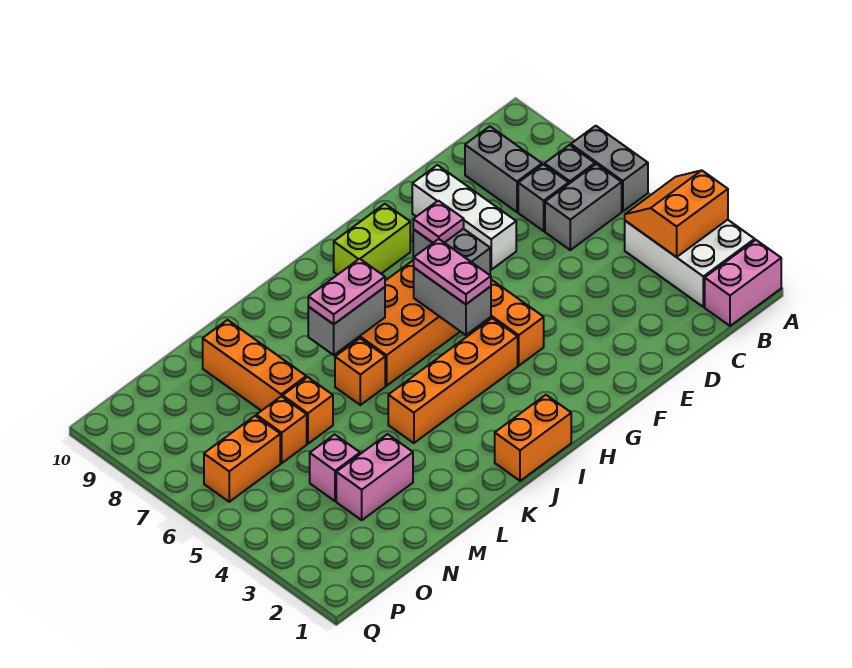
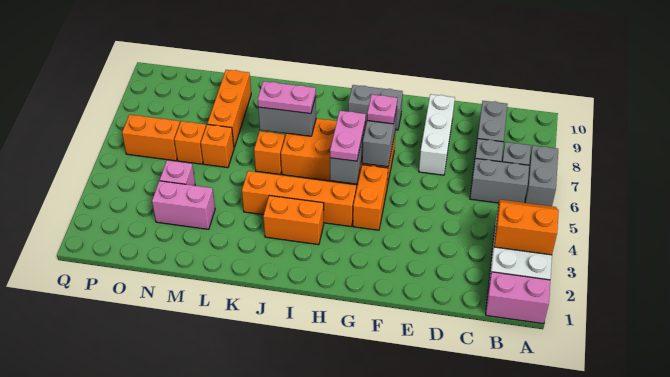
lime brick G9:H9 level 1 -> grey brick G9:H9 level 1
orange brick I1:J1 level 1 -> orange brick I3:J3 level 1

